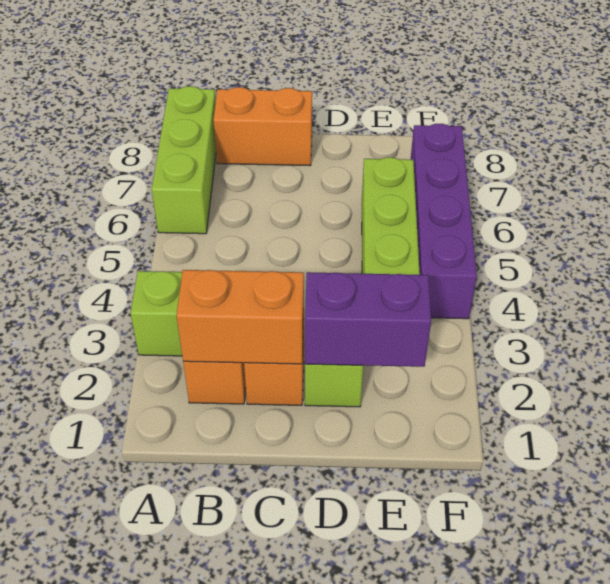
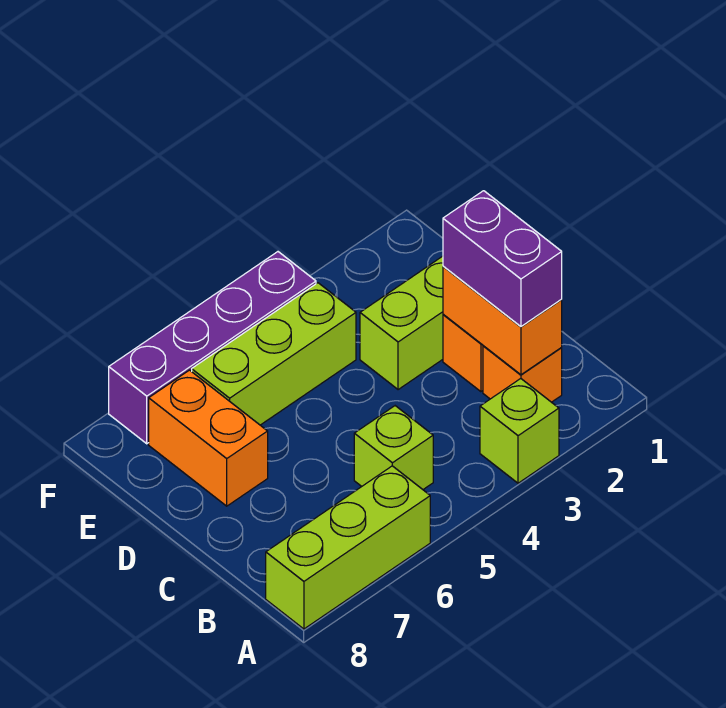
none -> lime brick B5 level 1
orange brick B8:C8 level 1 -> orange brick D7:E7 level 1
purple brick D2:E2 level 2 -> purple brick B2:C2 level 3

